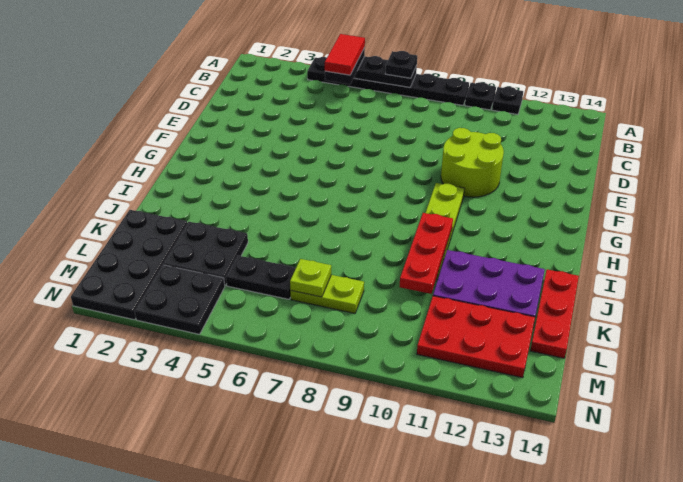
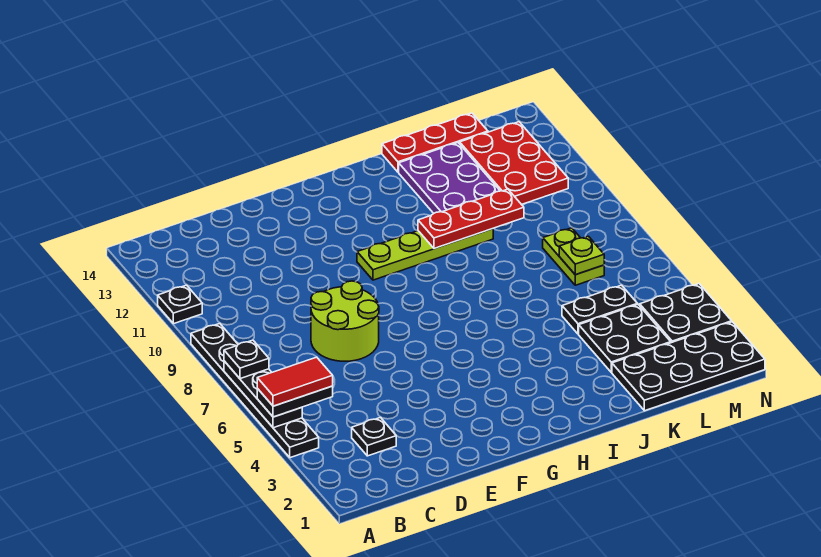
black plate A10 level 1 -> black plate C3 level 1
lime round brick E10:F11 level 1 -> lime round brick D7:E8 level 1
black plate L5:L6 level 1 -> black plate K5:L5 level 1

